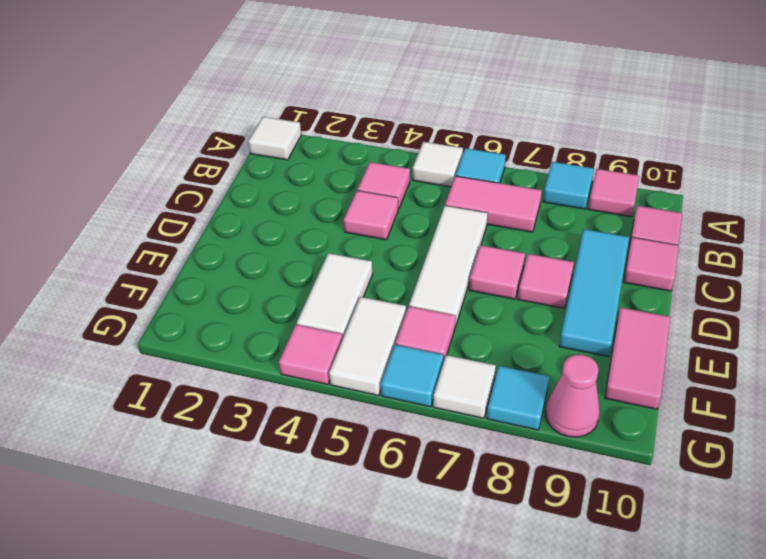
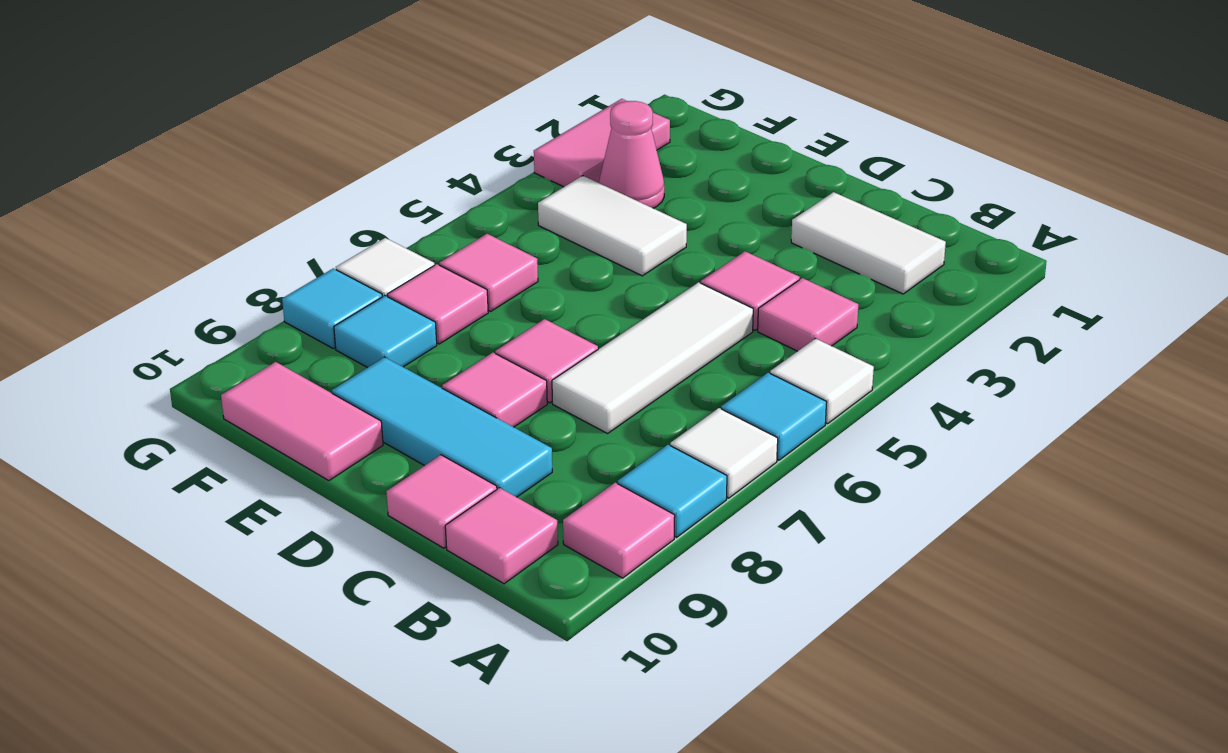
white tile A1 level 1 -> white tile A7 level 1
pink tile B6:B7 level 1 -> pink tile G2:G3 level 1
white tile C6:E6 level 1 -> white tile C5:C7 level 1
white tile F5:G5 level 1 -> white tile B2:C2 level 1
pink tile G4 level 1 -> pink tile F7 level 1
cyan tile G6 level 1 -> cyan tile F8 level 1
pink cone G9 level 1 -> pink cone F3 level 1

